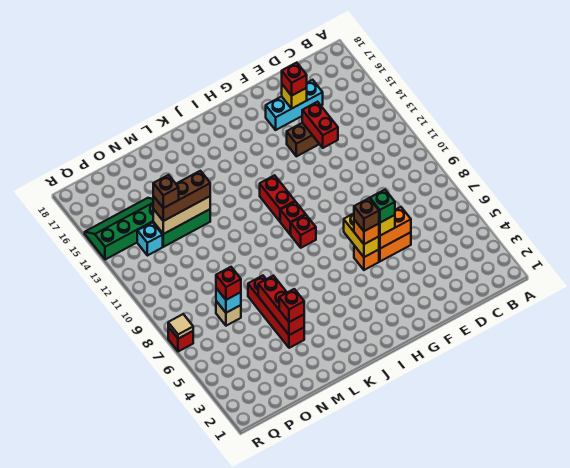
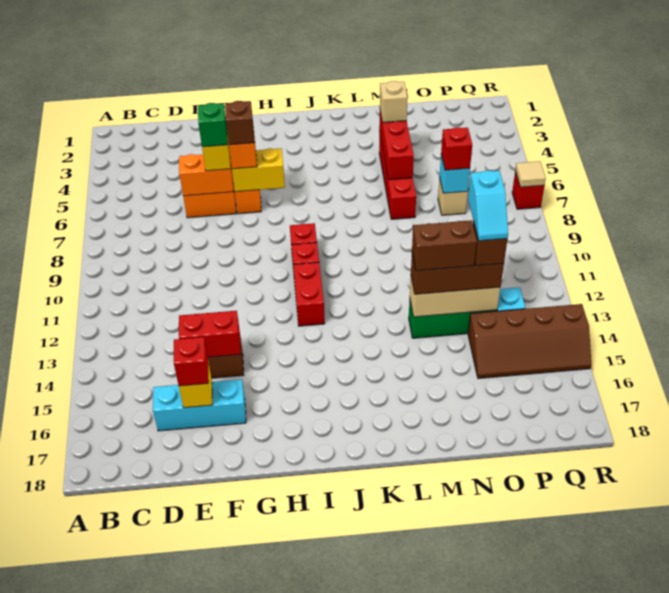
red brick E13:E14 level 2 -> red brick E14:F14 level 2
yellow brick G6:G7 level 2 -> yellow brick G6:H6 level 2
red brick M4 level 3 -> tan brick M4 level 3
none -> brown brick M13:N13 level 4
none -> cyan slope O12:O13 level 5 top 12
green slope O14:R15 level 1 top 14 -> brown slope O14:R15 level 1 top 14

